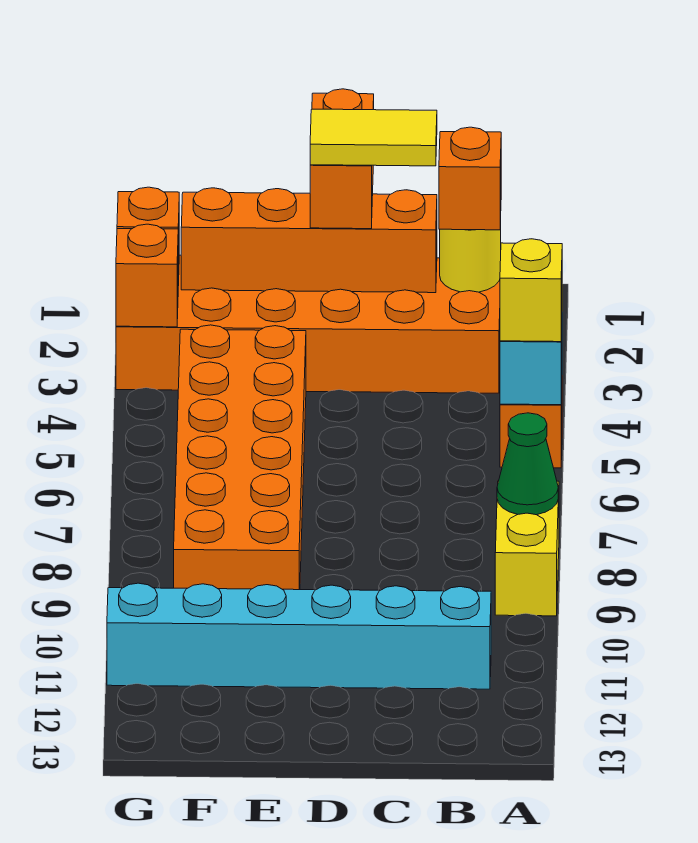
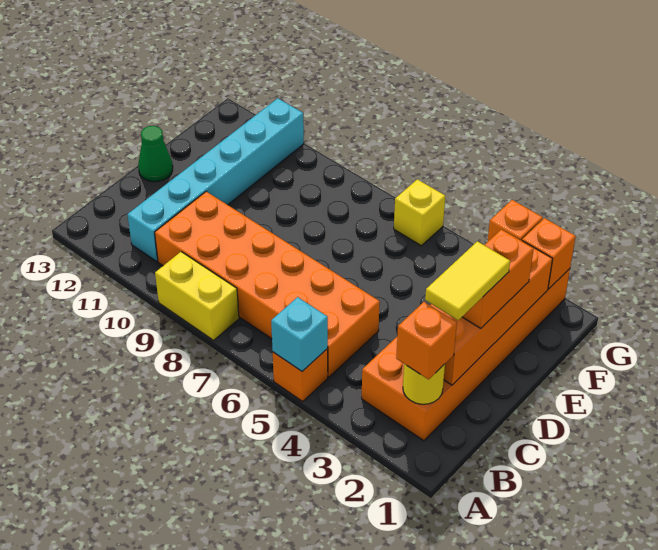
yellow brick A5 level 3 -> yellow brick G6 level 1
green cone A8 level 2 -> green cone D13 level 1
orange brick D1:D2 level 3 -> orange brick D2:E2 level 3
orange brick E4:F9 level 1 -> orange brick B5:C10 level 1

